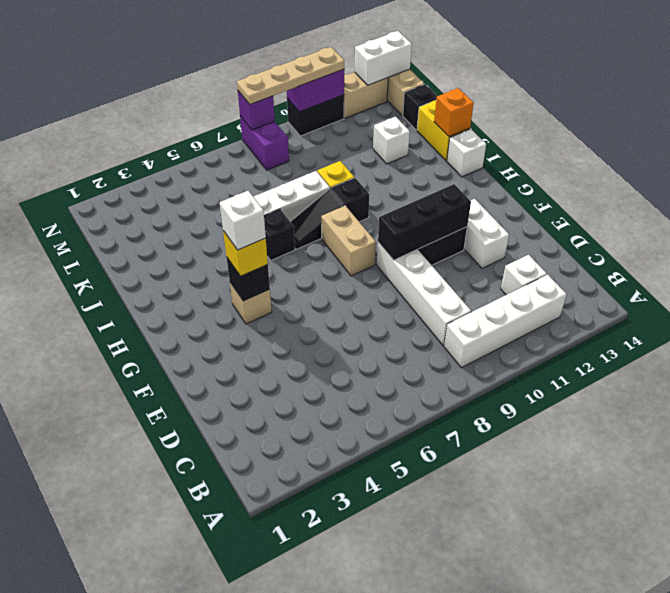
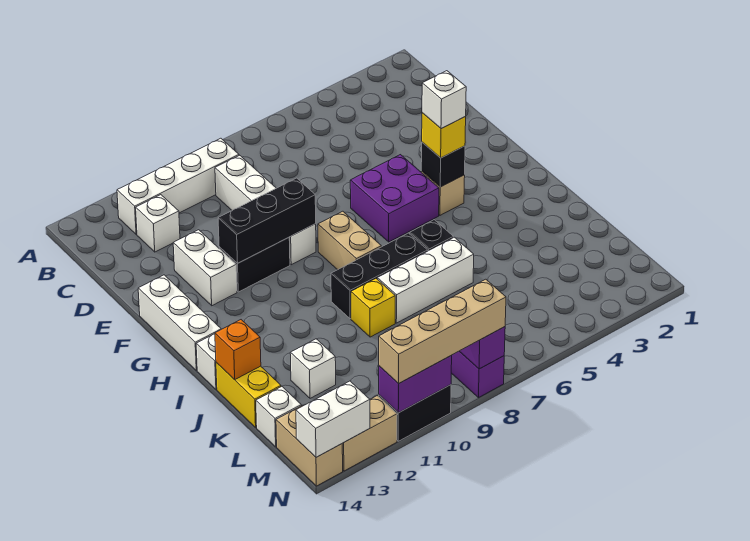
none -> purple brick F5:G6 level 1
none -> white brick F14:H14 level 1
black slope I7:I9 level 1 top 9 -> black brick I7:I9 level 1
black brick L14 level 1 -> white brick L14 level 1
tan plate N8:N11 level 3 -> tan brick N8:N11 level 3

